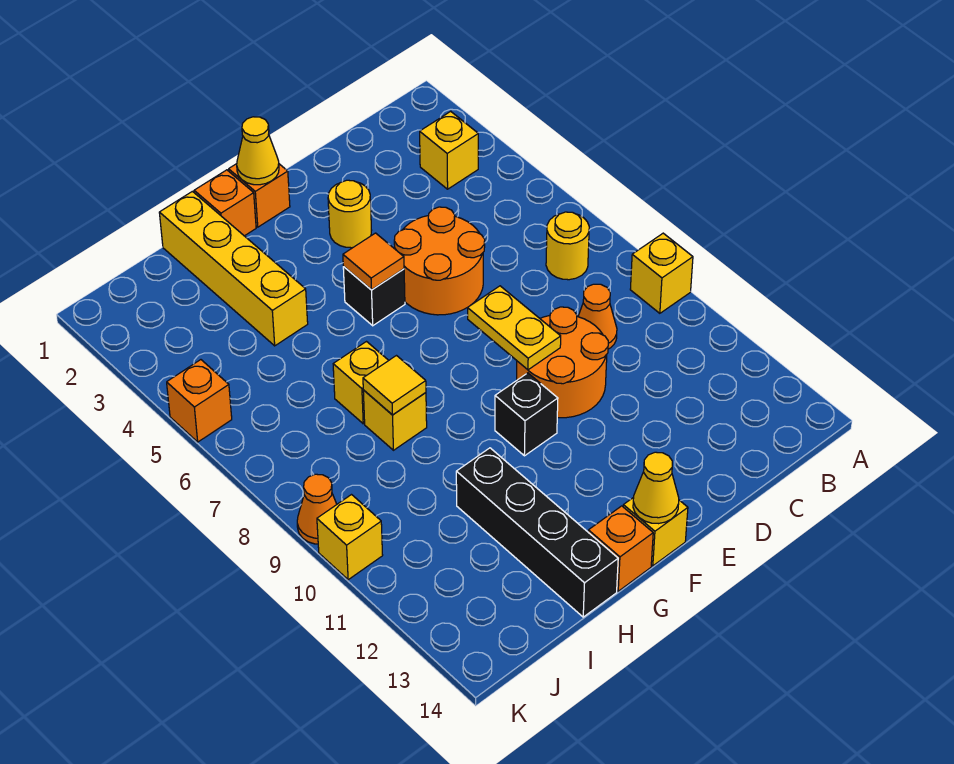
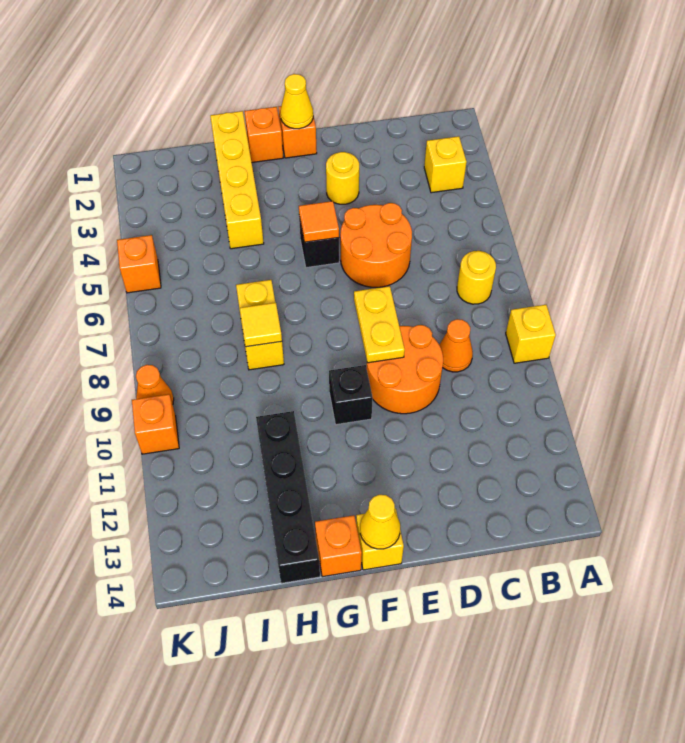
yellow brick K10 level 1 -> orange brick K10 level 1

